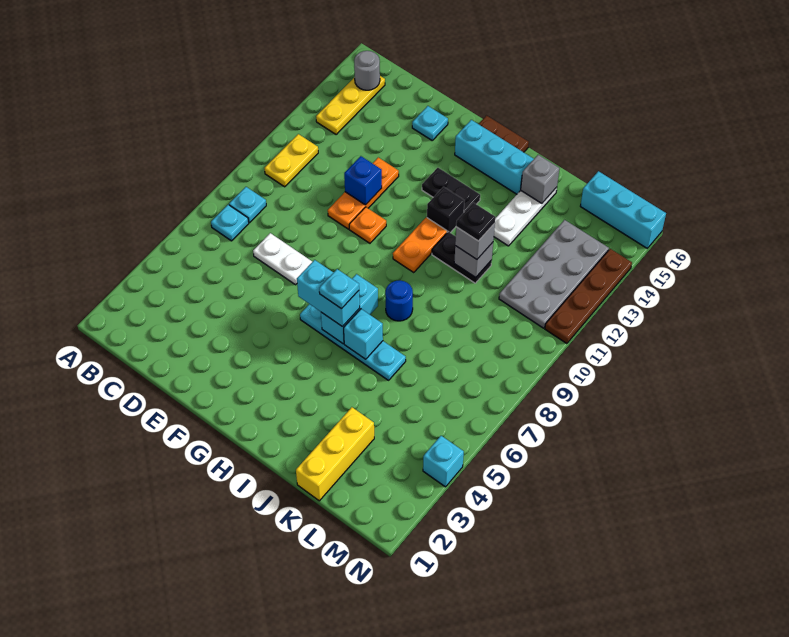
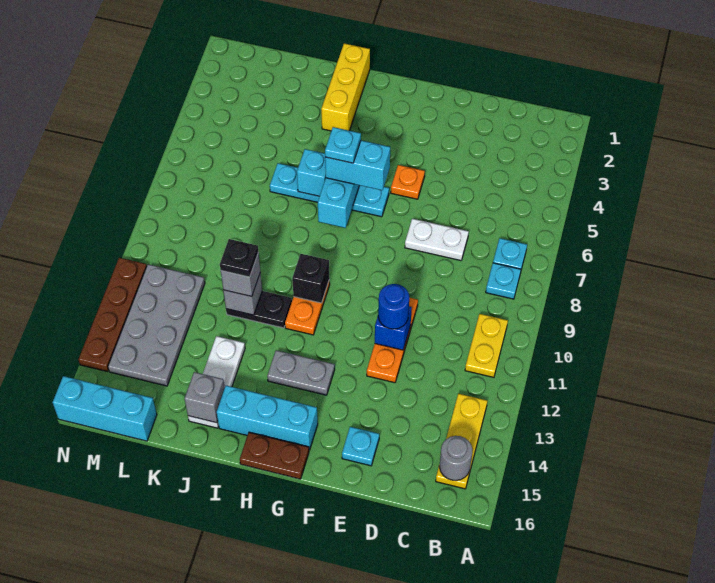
orange plate F10 level 1 -> orange plate F5 level 1
black plate G13:H13 level 1 -> grey plate G13:H13 level 1
black brick H12 level 1 -> black brick H10 level 2
blue round brick I8 level 1 -> blue round brick E11 level 3
yellow brick K1:K3 level 1 -> yellow brick I1:I3 level 1
cyan brick N4 level 1 -> none

